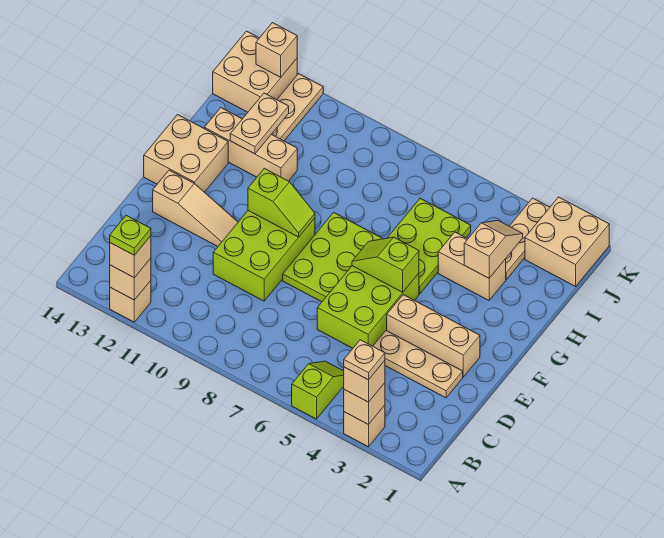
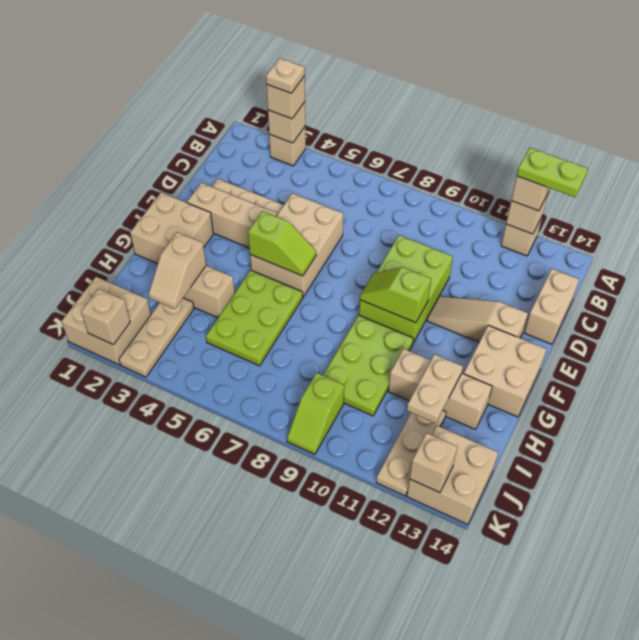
lime slope A5:B5 level 1 top A -> lime slope J9:K9 level 1 top J
lime plate A12 level 4 -> lime plate A12:A13 level 4
none -> tan brick C14:D14 level 1
lime brick D5:F6 level 1 -> tan brick D5:F6 level 1
lime plate E7:G8 level 1 -> lime plate G9:I10 level 1
none -> tan brick F1:G2 level 1
none -> tan brick K2 level 2

